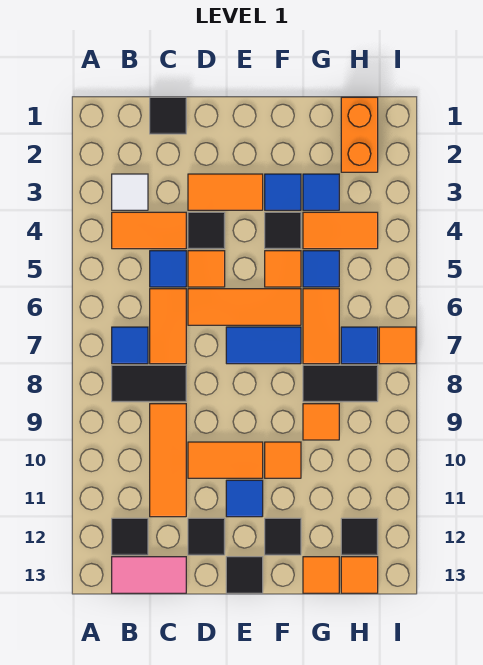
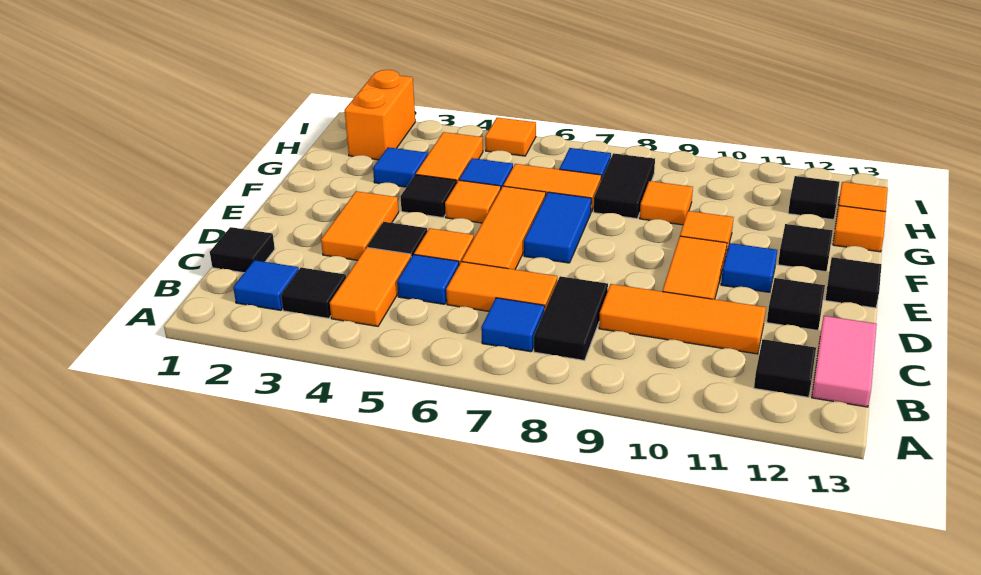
white tile B3 level 1 -> black tile B3 level 1
blue tile F3 level 1 -> blue tile B2 level 1
orange brick H1:H2 level 1 -> orange brick H2:I2 level 1
orange tile I7 level 1 -> orange tile I5 level 1

